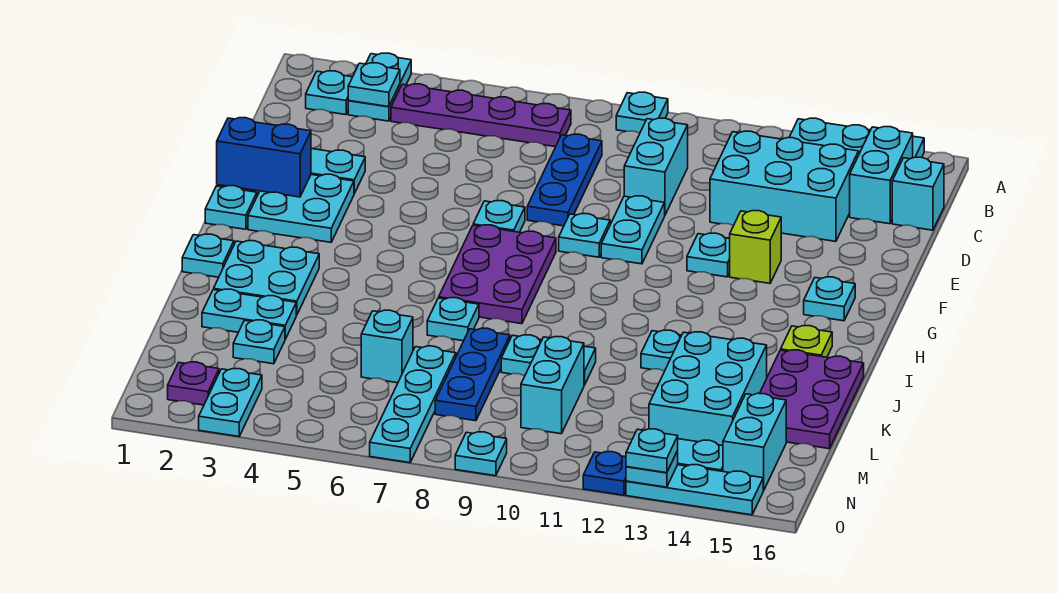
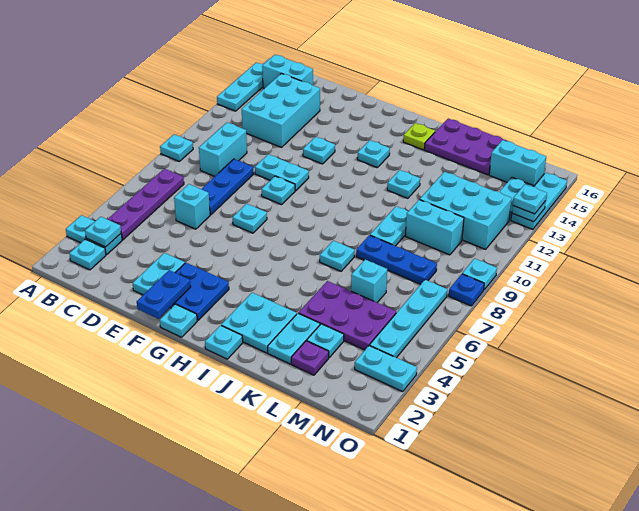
blue plate C8:E8 level 1 -> blue plate D7:D9 level 1
cyan brick C10:D10 level 1 -> cyan brick C9:C10 level 1
cyan brick C16 level 1 -> cyan brick D6 level 1
blue brick F1:F2 level 2 -> blue plate F1:F2 level 2
cyan plate F2:G3 level 1 -> blue plate F2:G3 level 1
lime brick F13 level 1 -> none
purple plate G7:I8 level 1 -> purple plate K4:M5 level 1
cyan plate G15 level 1 -> cyan plate H13 level 1
cyan brick K13:M14 level 1 -> cyan brick L11:N12 level 1
cyan plate L7:O7 level 1 -> cyan plate N4:N7 level 1
purple plate N2 level 1 -> purple plate L2 level 1
blue plate O12 level 1 -> blue plate O8 level 1

